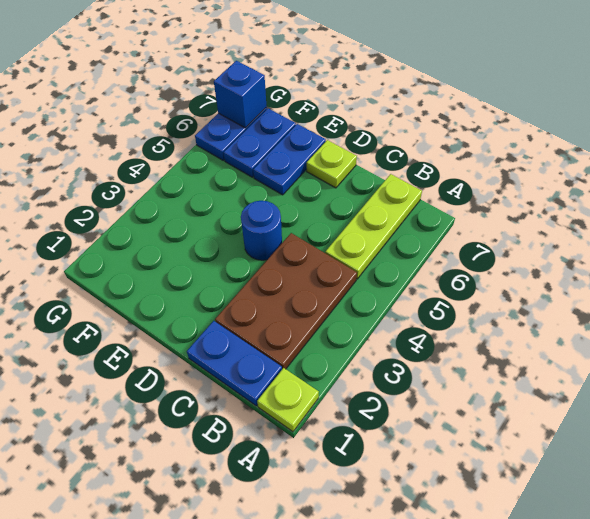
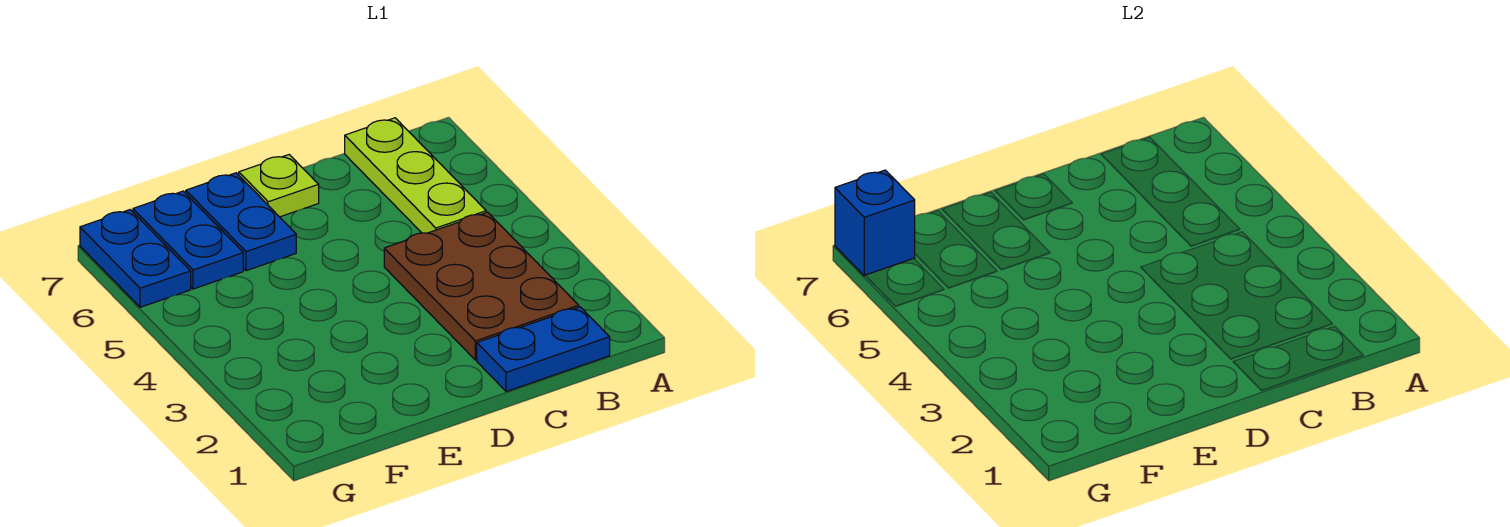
lime plate A1 level 1 -> none
blue round brick D4 level 1 -> none

